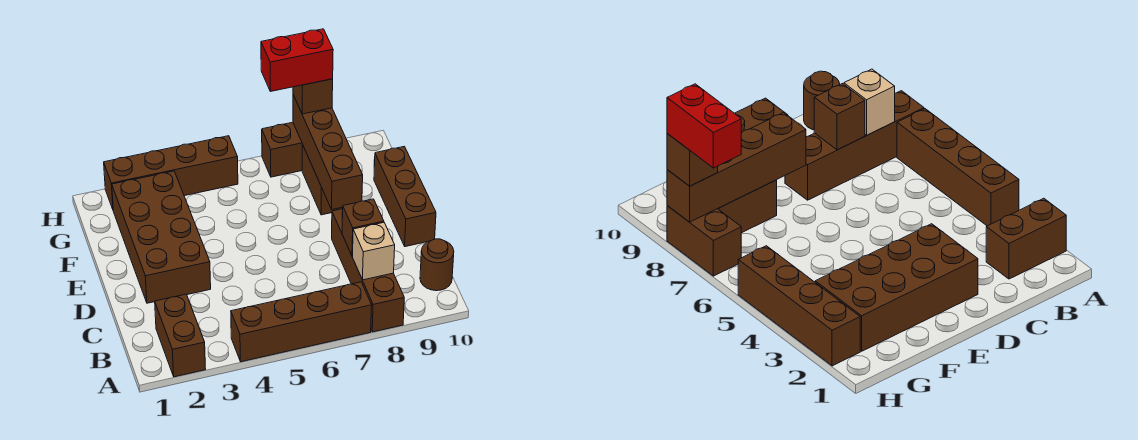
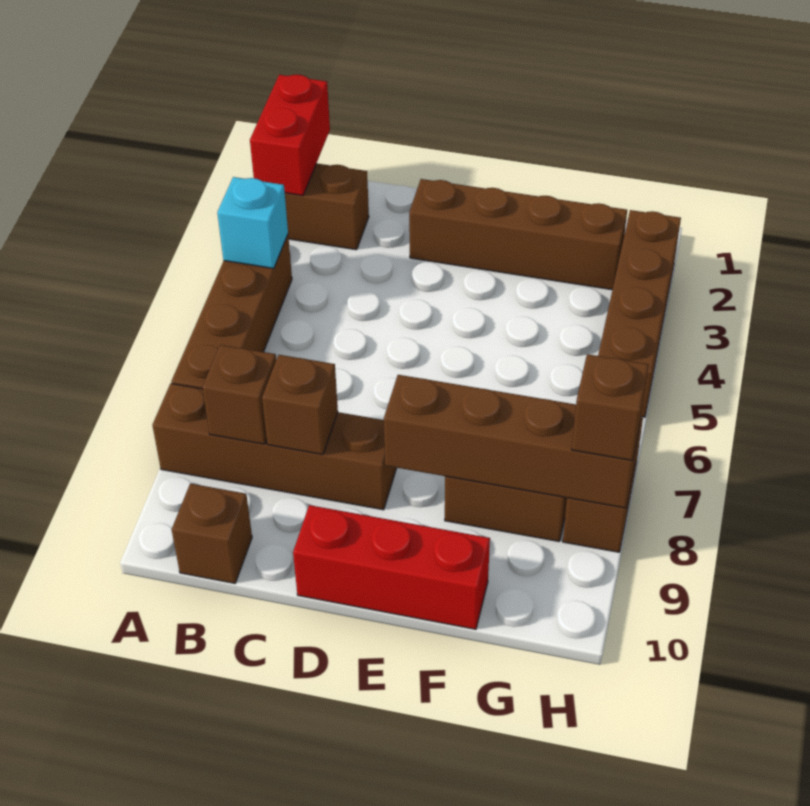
none -> cyan brick A4 level 2
tan brick B8 level 2 -> brown brick B8 level 2
brown round brick B10 level 1 -> brown brick B10 level 1
brown brick D2:G3 level 1 -> brown brick D2:G2 level 1
brown brick D10:F10 level 1 -> red brick D10:F10 level 1
red brick H7:H8 level 4 -> red brick A1:A2 level 2

